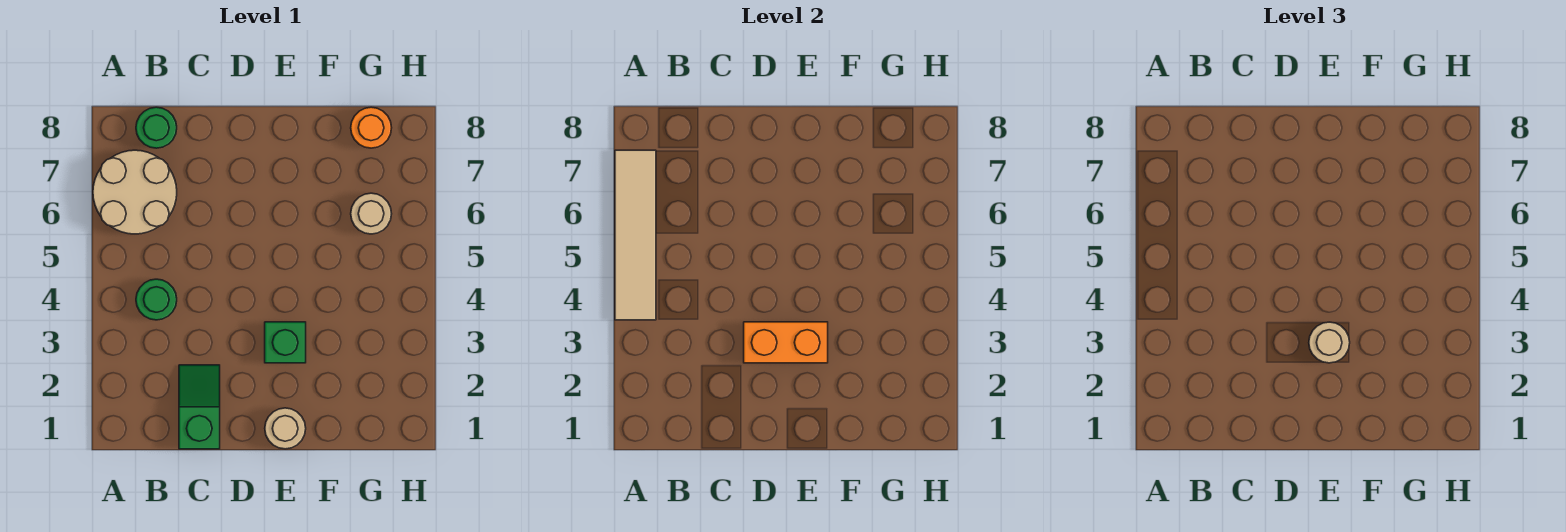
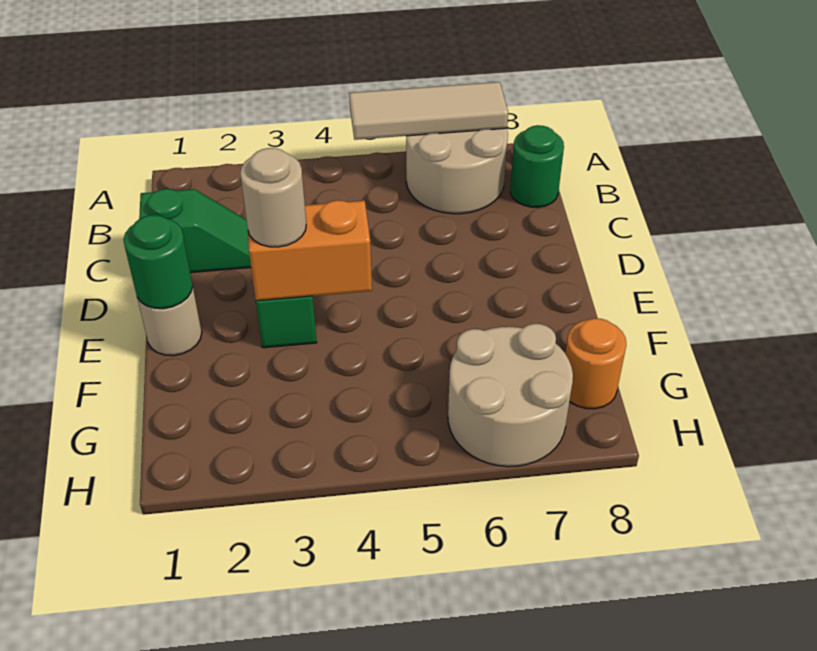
tan tile A4:A7 level 2 -> tan tile A5:A7 level 2
green round brick B4 level 1 -> green round brick E1 level 2
orange brick D3:E3 level 2 -> orange brick E3:E4 level 2
tan round brick G6 level 1 -> tan round brick G6:H7 level 1

